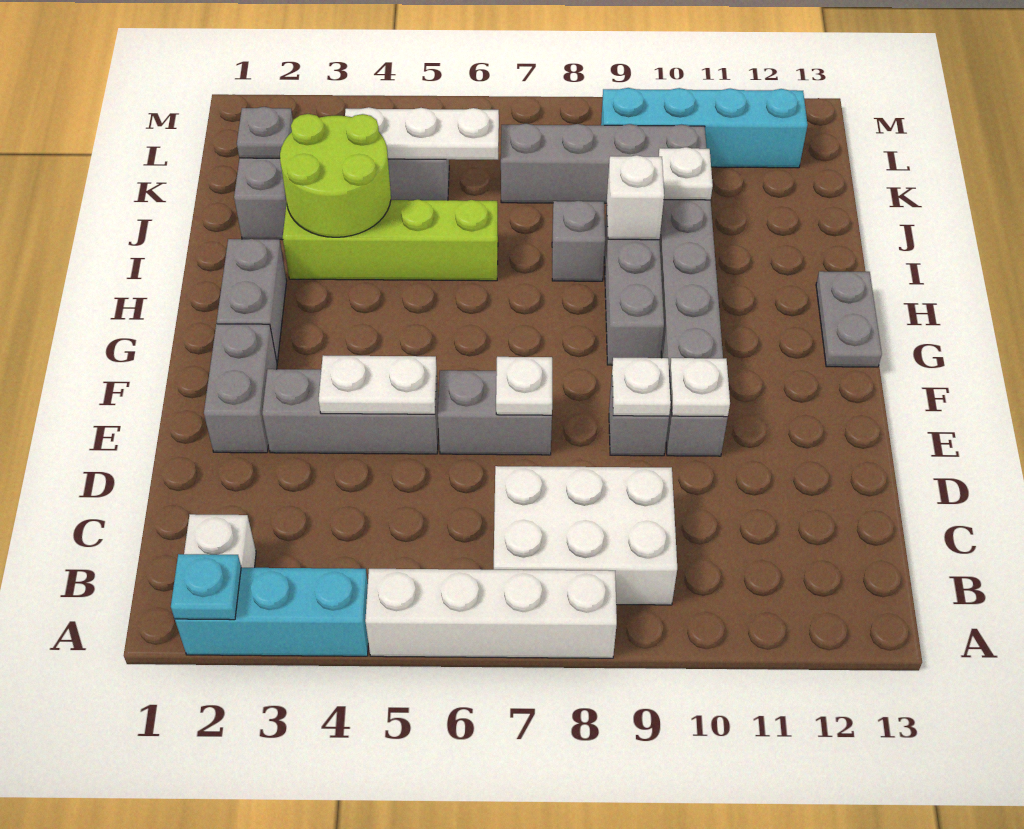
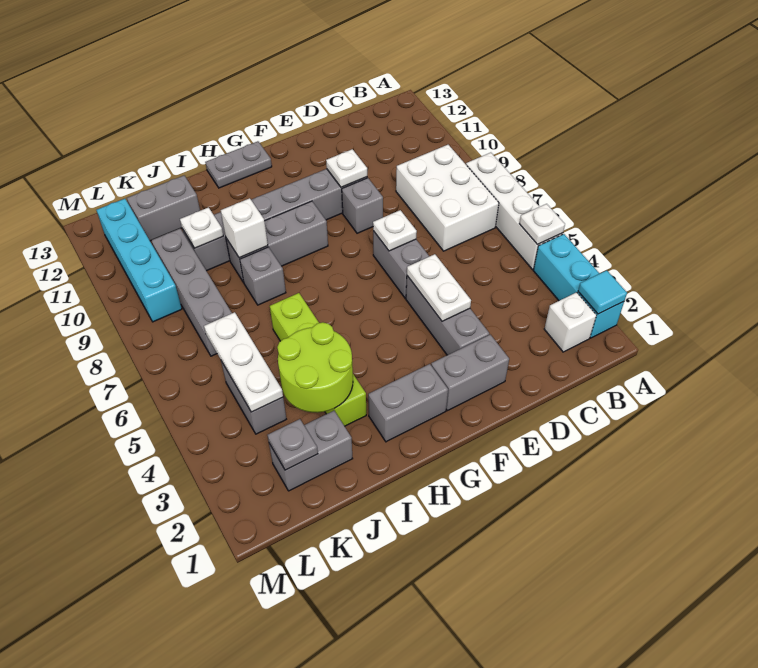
cyan plate A2 level 2 -> cyan tile A2 level 2
white plate E9 level 2 -> white plate A5 level 2
none -> grey brick J12:K12 level 1

